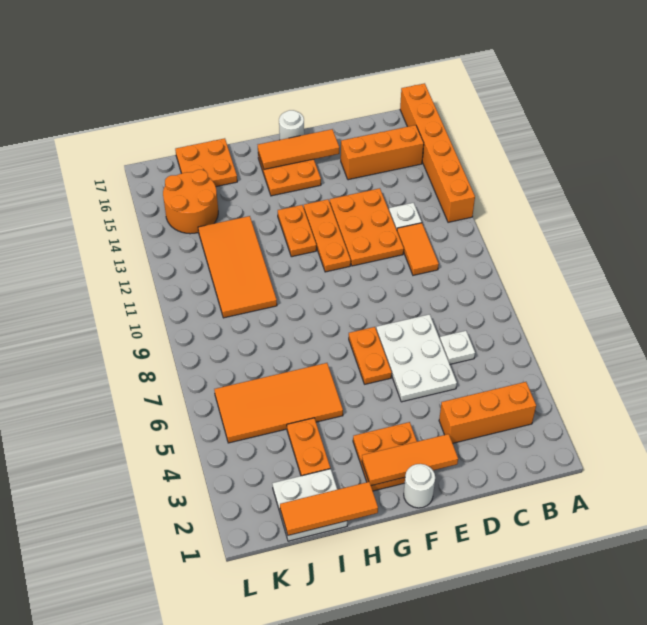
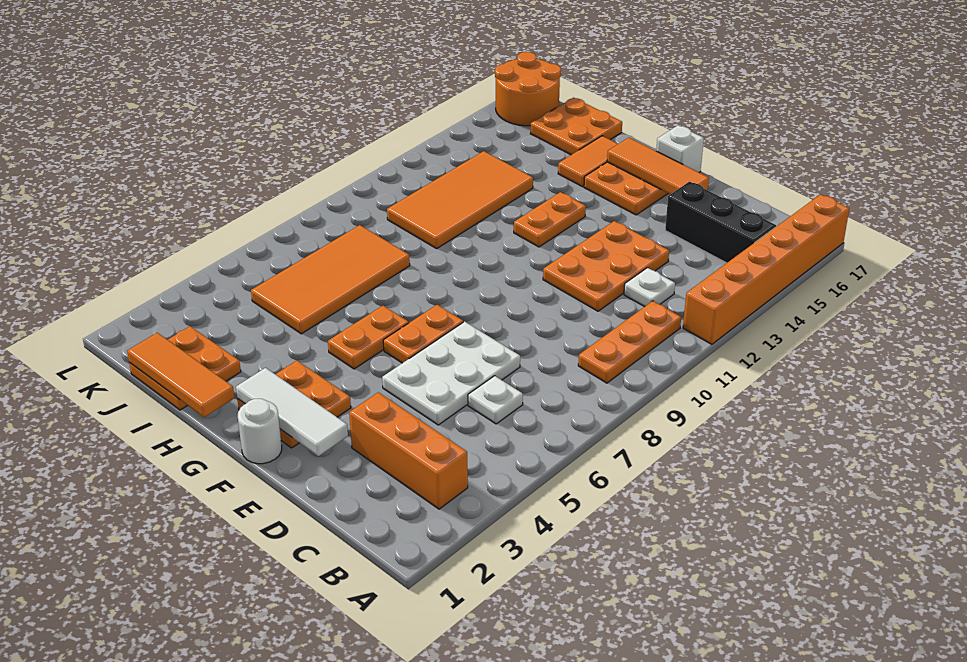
orange brick B15:D15 level 1 -> black brick B15:D15 level 1
orange tile C10:C11 level 1 -> orange tile H15:H16 level 1
orange tile E2:G2 level 2 -> white tile E2:G2 level 2
orange plate F11:F13 level 1 -> orange plate B9:B11 level 1
white round brick F17 level 1 -> white brick F17 level 1
orange tile H5:K6 level 1 -> orange tile I5:J8 level 1
white plate I1:J2 level 1 -> orange plate I1:J2 level 1
orange plate I3:I4 level 1 -> orange plate G5:G6 level 1
orange round brick J14:K15 level 1 -> orange round brick K16:L17 level 1

